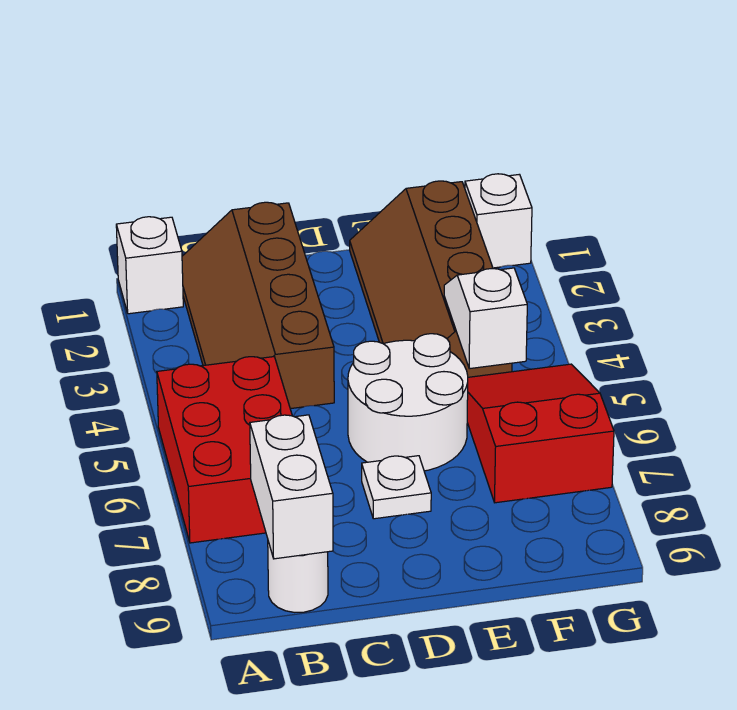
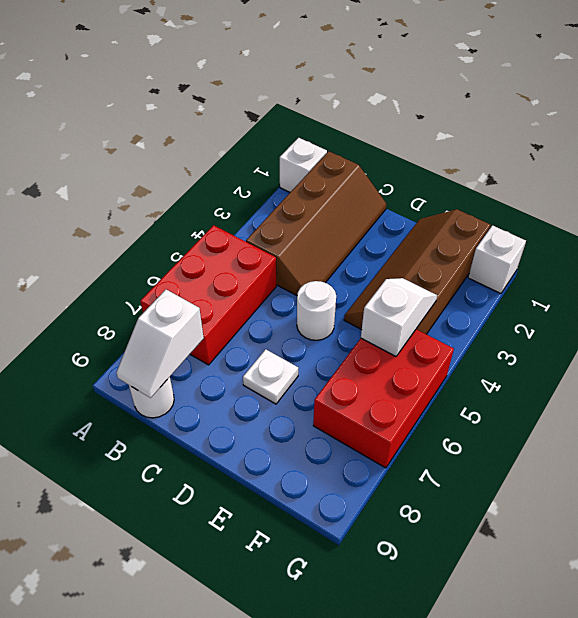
brown slope B1:C4 level 1 top C -> brown slope B1:C4 level 1 top B
white brick B8:B9 level 2 -> white slope B8:B9 level 2 top 8
white round brick D5:E6 level 1 -> white round brick D5 level 1
red slope F5:G7 level 1 top 7 -> red brick F5:G7 level 1

